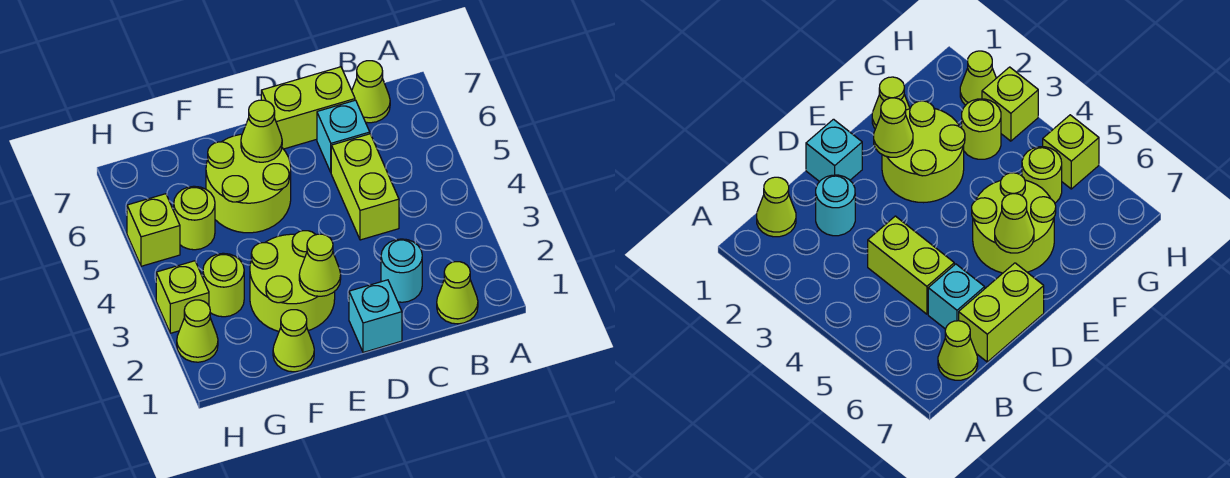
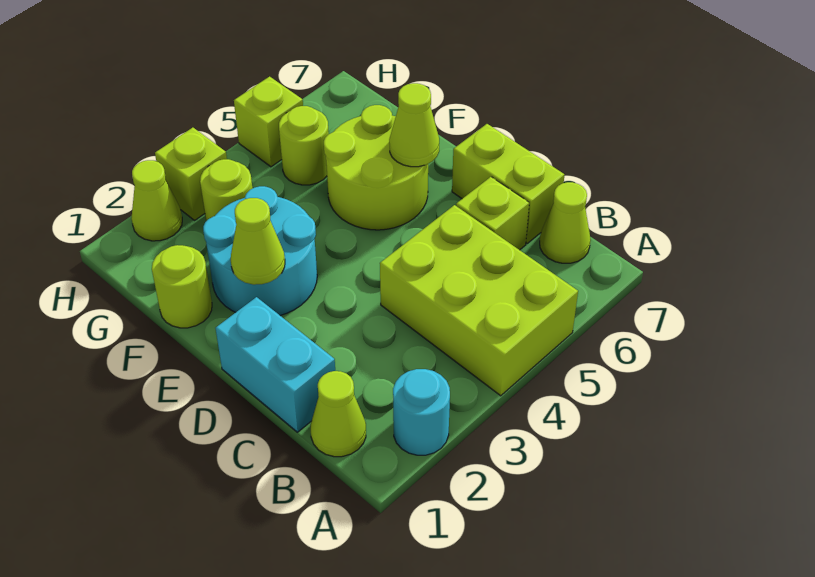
cyan round brick C2 level 1 -> cyan round brick A2 level 1
lime brick C4:C5 level 1 -> lime brick A4:C5 level 1
cyan brick C6 level 1 -> lime brick C6 level 1
cyan brick D1 level 1 -> cyan brick C1:D1 level 1
lime round brick E2:F3 level 1 -> cyan round brick E2:F3 level 1
lime cone F1 level 1 -> lime round brick F1 level 1

